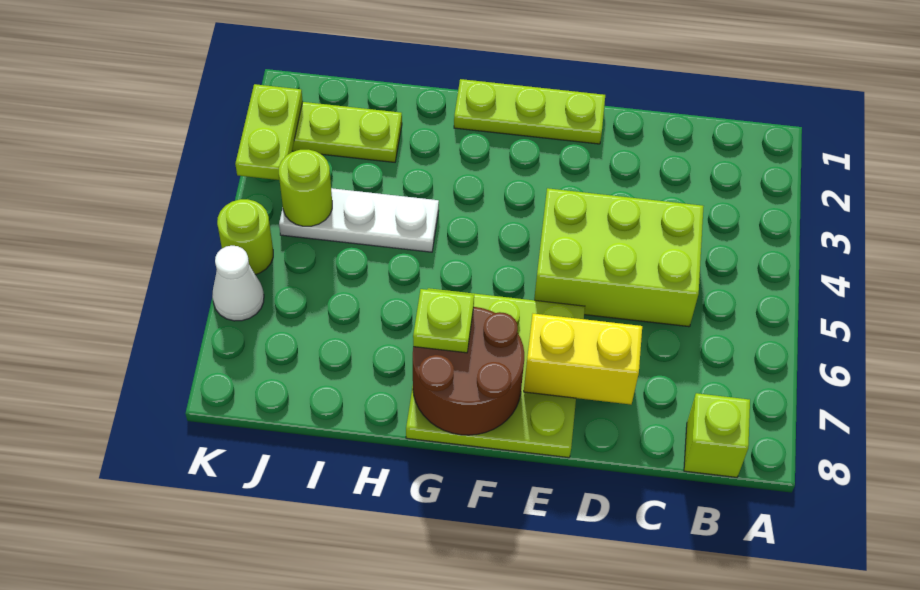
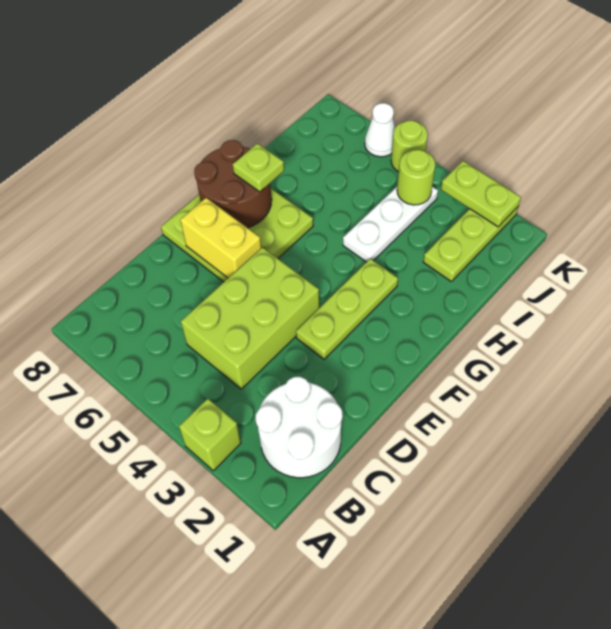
none -> white round brick B1:C2 level 1
lime brick B8 level 1 -> lime brick A3 level 1
yellow brick D7:E7 level 2 -> yellow brick E6:E7 level 2
lime plate E1:G1 level 1 -> lime plate E3:G3 level 1

